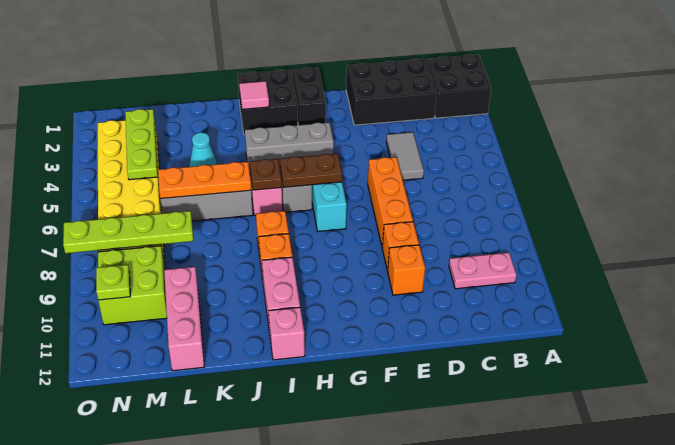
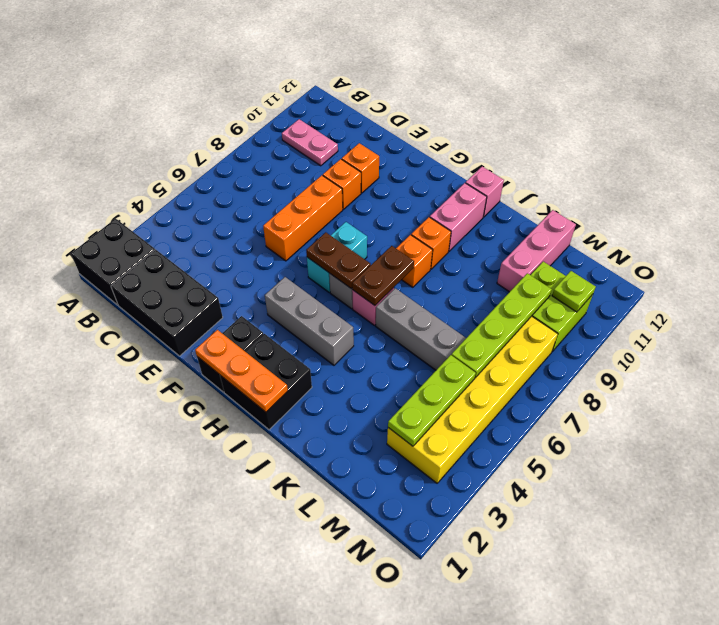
grey tile D4:D5 level 1 -> none
pink tile I2 level 2 -> none
brown plate I6 level 2 -> brown plate I6:I7 level 2
orange plate J6:L6 level 2 -> orange plate G1:I1 level 2
cyan cone K4 level 1 -> none
lime plate L8:O8 level 2 -> lime plate M6:M9 level 2

